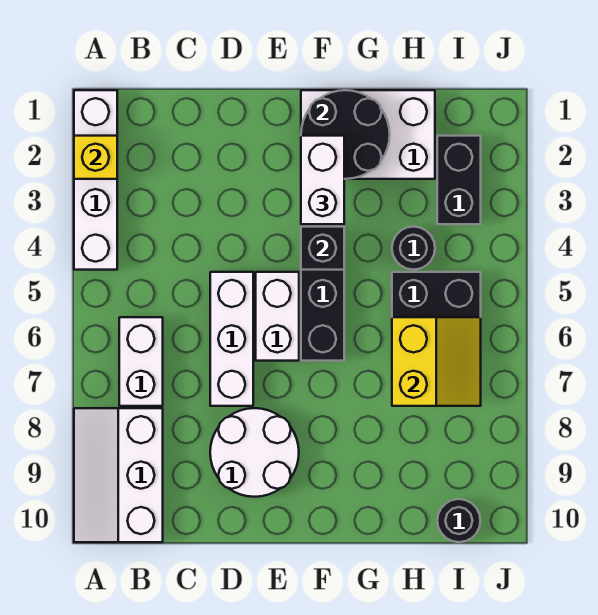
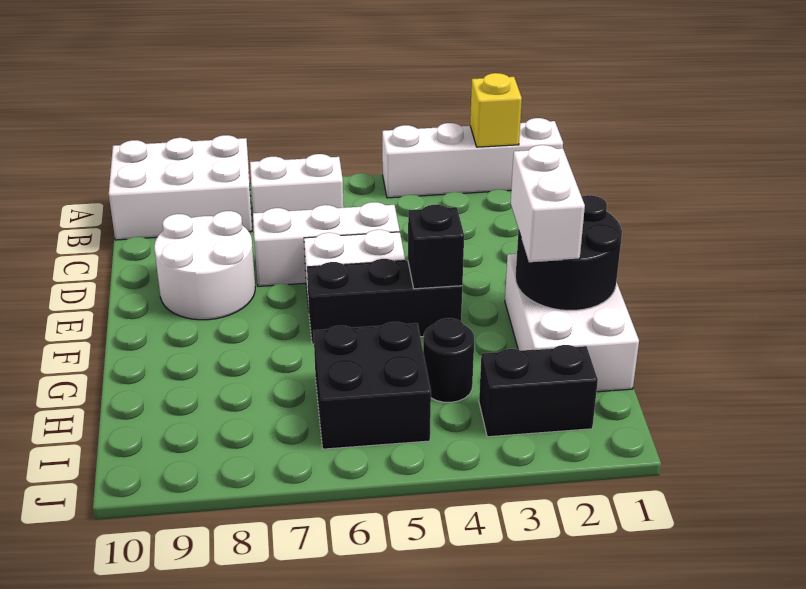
white slope A8:B10 level 1 top B -> white brick A8:B10 level 1
white brick F2:F3 level 3 -> white brick F2:G2 level 3
yellow slope H6:I7 level 2 top H -> none
black round brick I10 level 1 -> none

